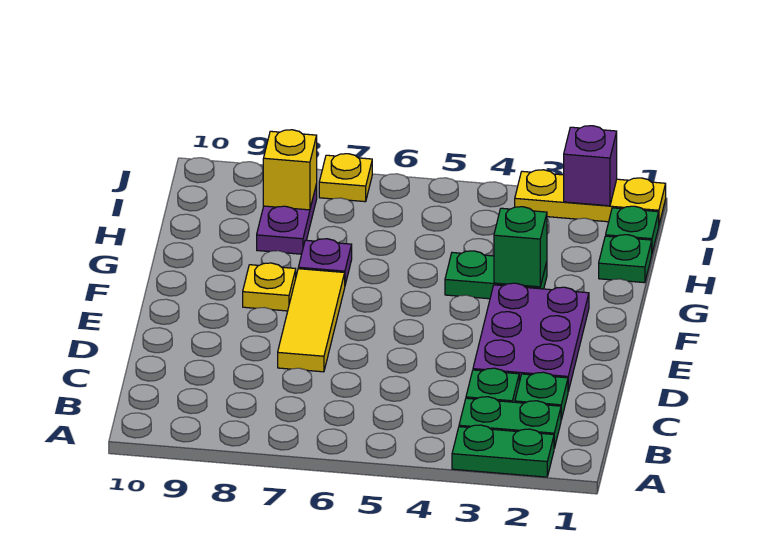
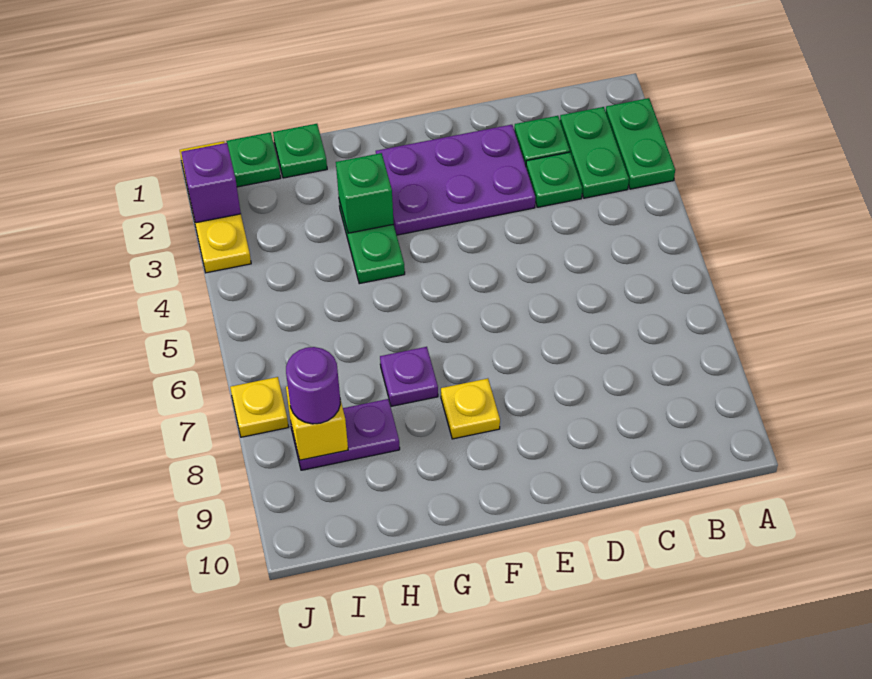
yellow tile D7:F7 level 1 -> none
none -> purple round brick I8 level 3

